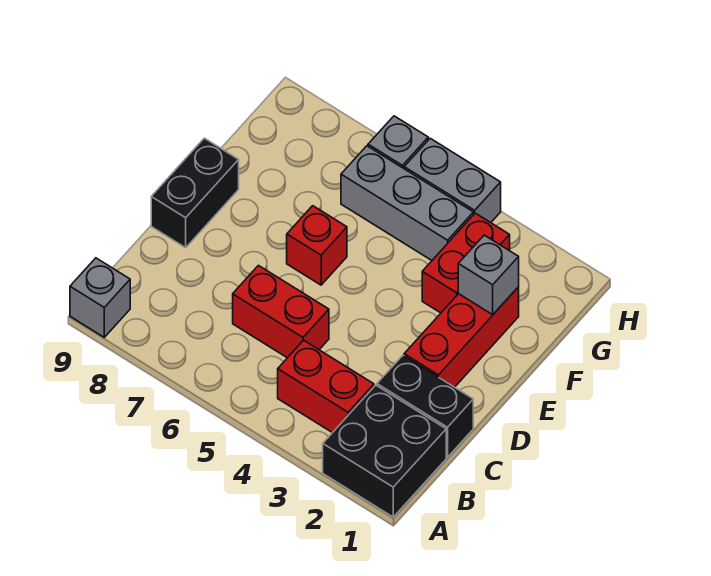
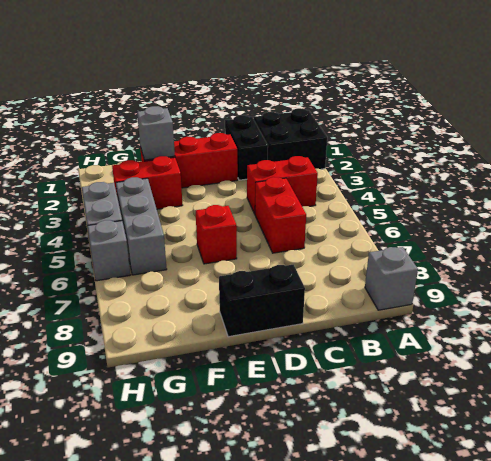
red brick B3:B4 level 1 -> red brick B4:C4 level 1

